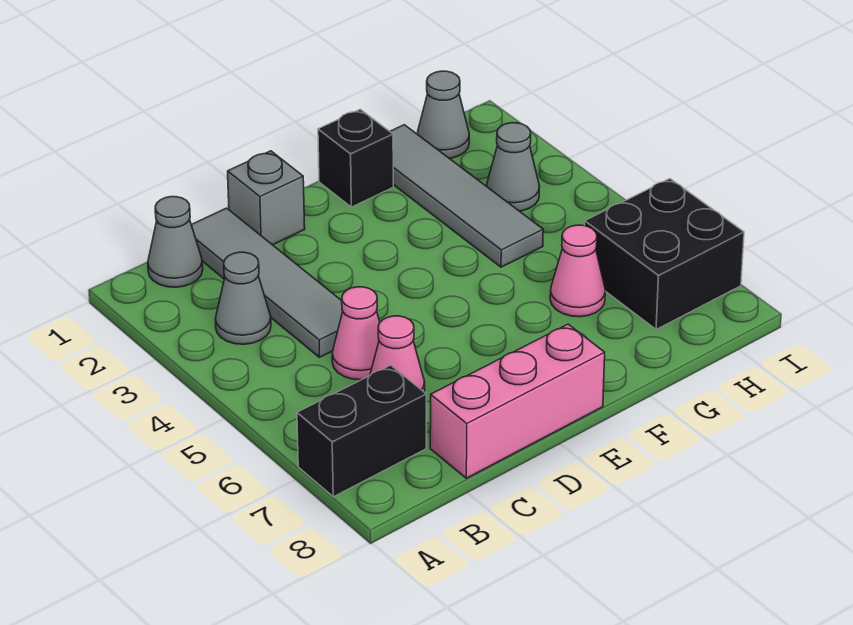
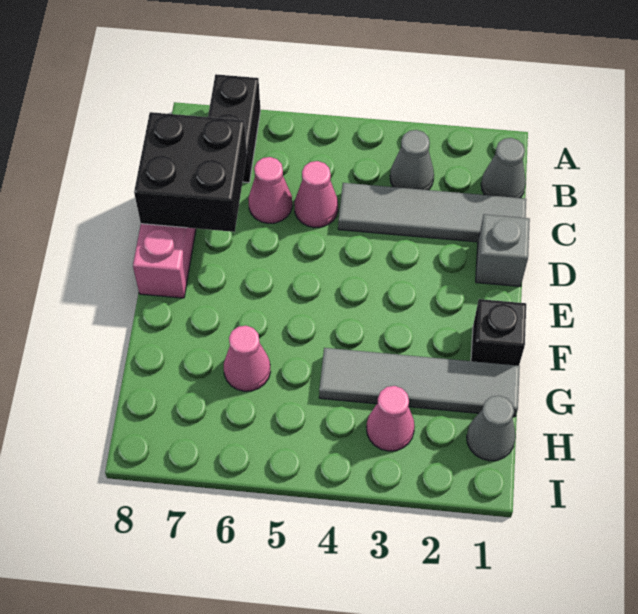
grey cone H3 level 1 -> pink cone H3 level 1
black brick H6:I7 level 1 -> black brick C7:D8 level 2

